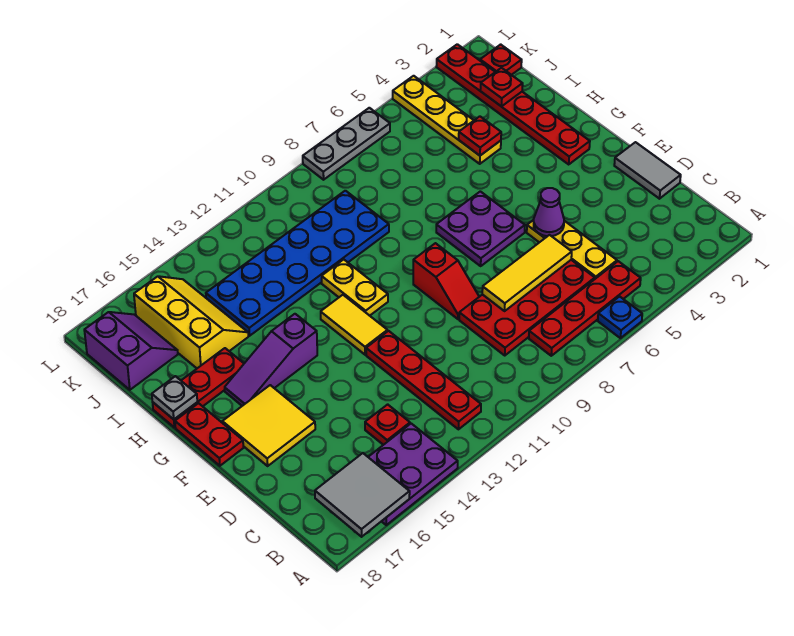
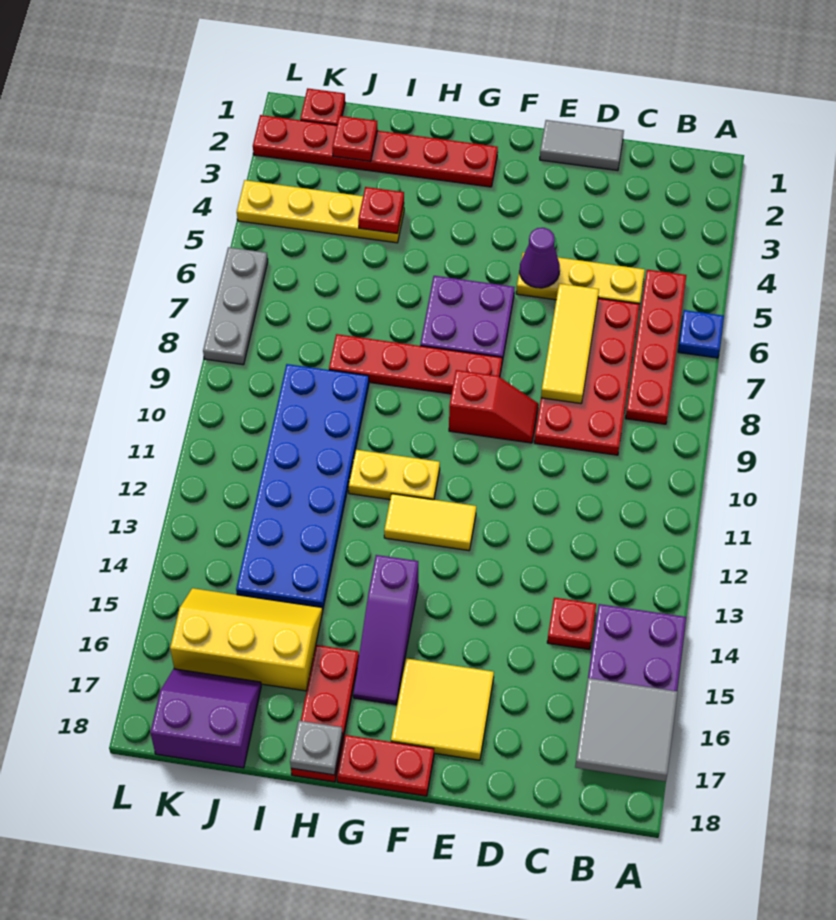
red plate B12:E12 level 1 -> red plate F8:I8 level 1

